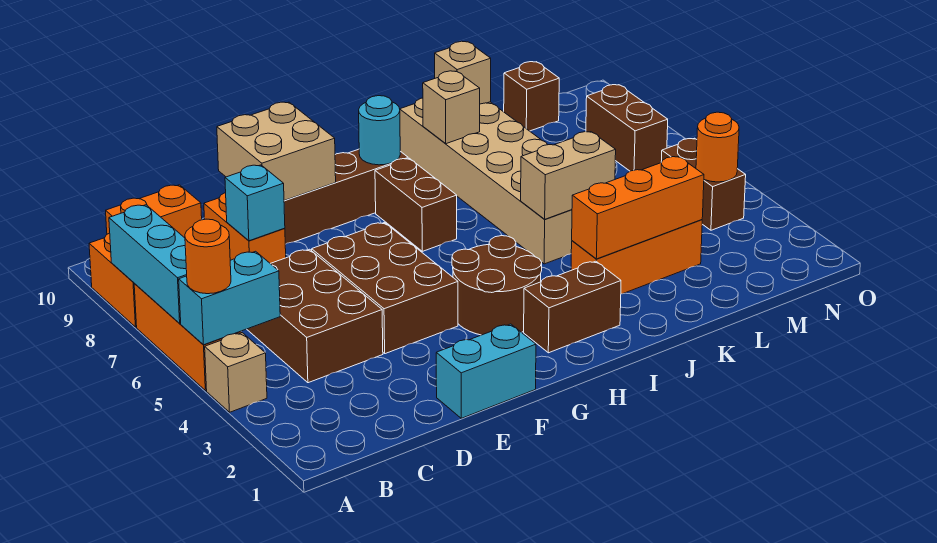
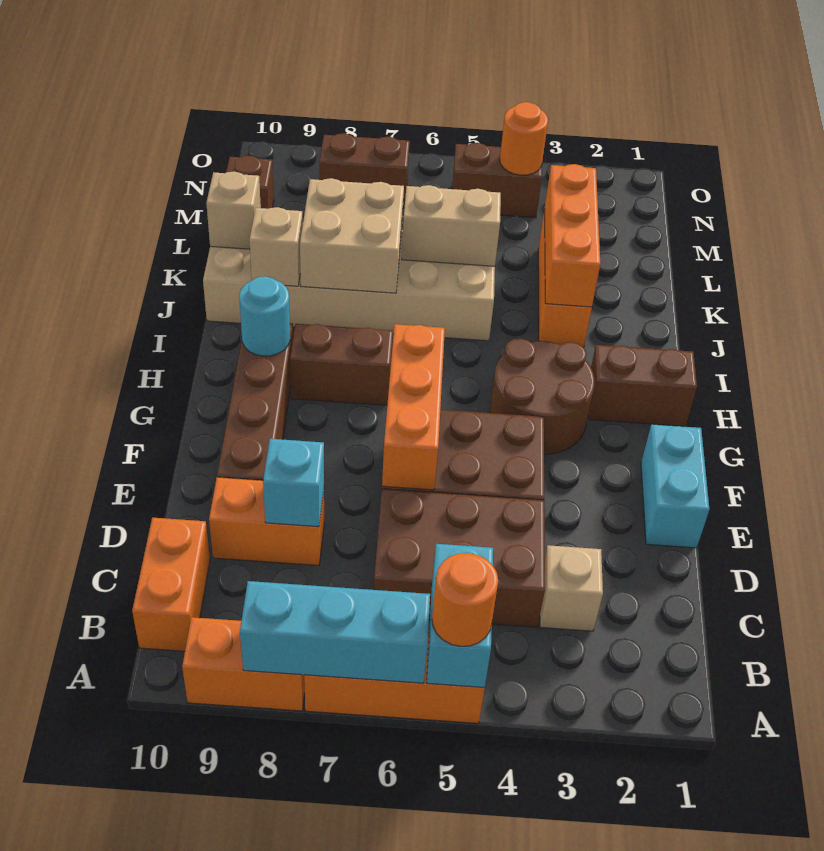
tan brick A4 level 1 -> tan brick C3 level 1
none -> orange brick E6:G6 level 2
tan brick E9:F10 level 2 -> tan brick J7:K8 level 2
brown brick H2:I2 level 1 -> brown brick H1:H2 level 1
tan brick J5:K5 level 2 -> tan brick K5:K6 level 2

